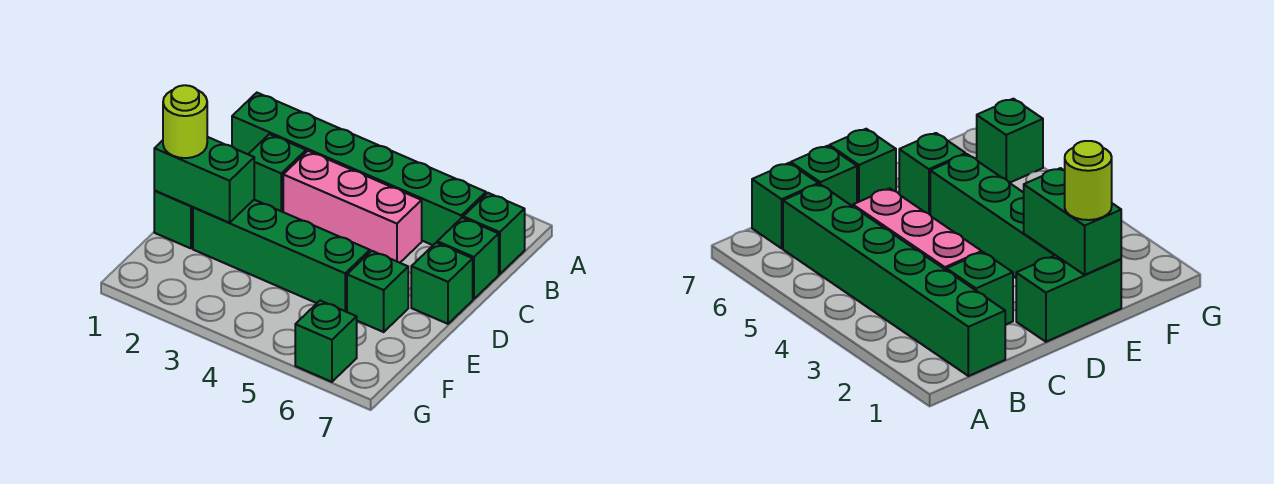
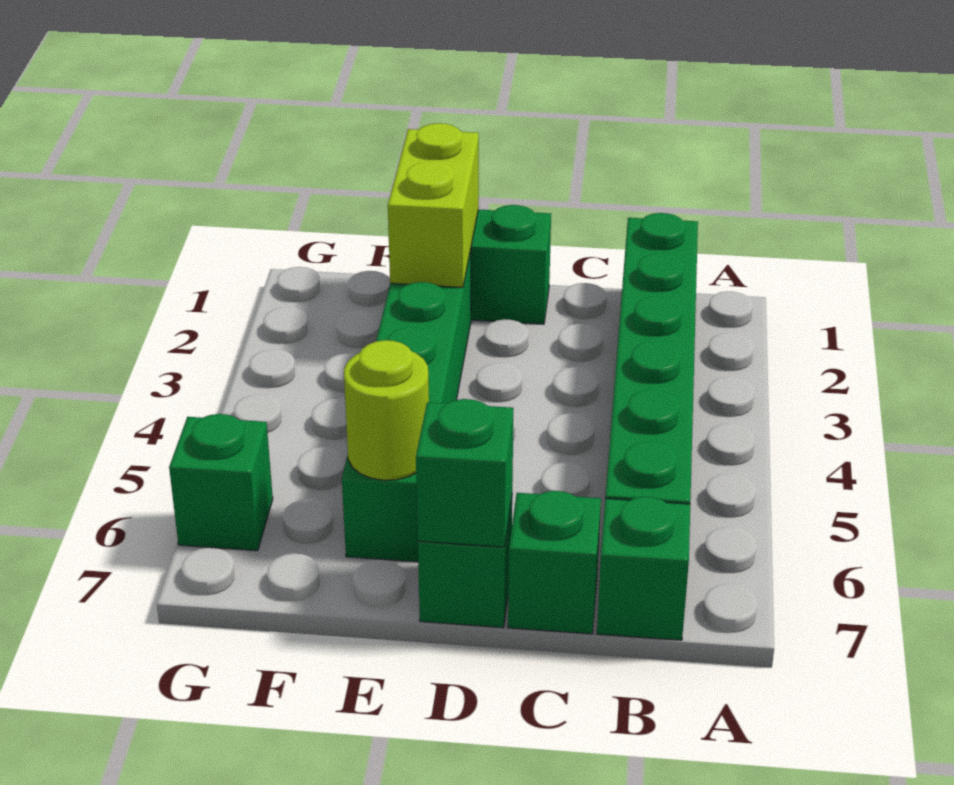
green brick C2 level 1 -> green brick D7 level 2
pink brick C3:C5 level 1 -> none
green brick E1:E2 level 2 -> lime brick E1:E2 level 2
lime round brick E1 level 3 -> lime round brick E6 level 2

